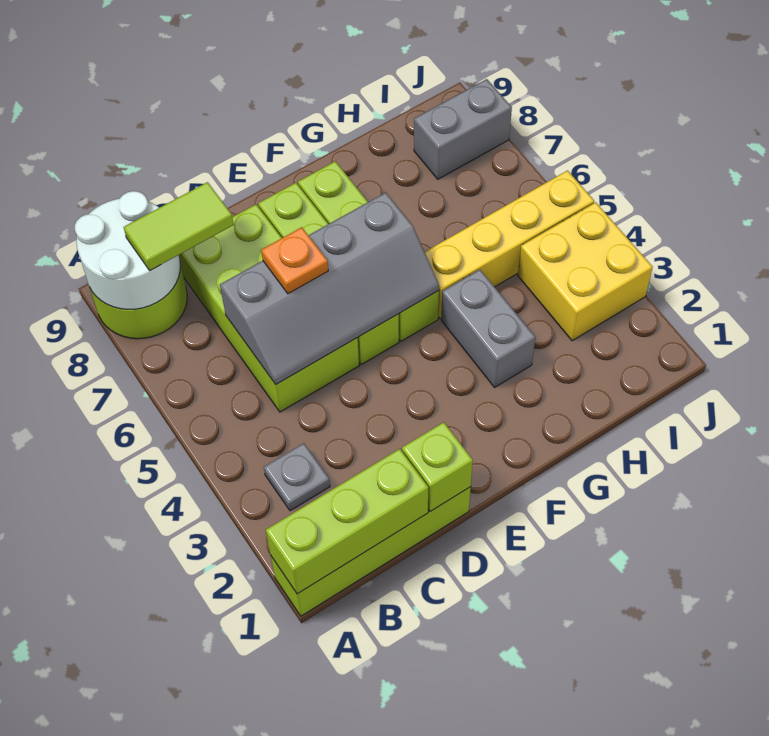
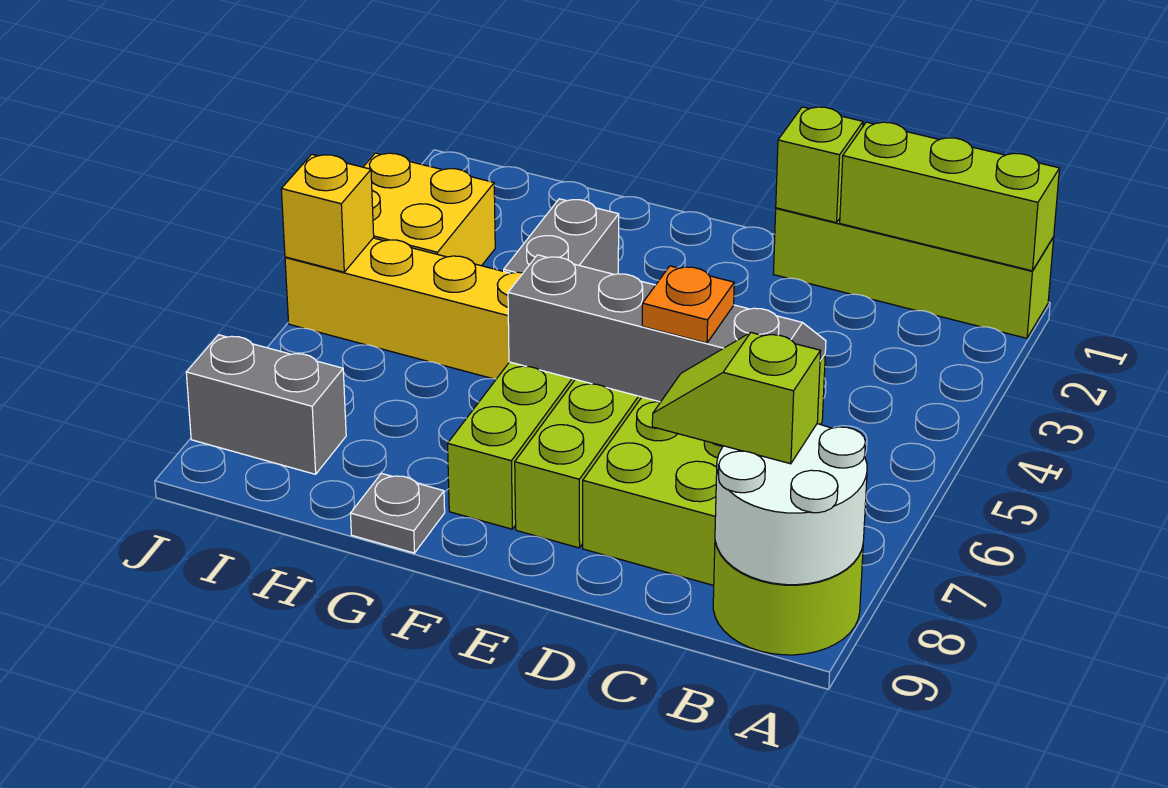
grey plate B3 level 1 -> grey plate G9 level 1
lime tile B8:C8 level 3 -> lime slope B8:C8 level 3 top B
none -> yellow brick J5 level 2

